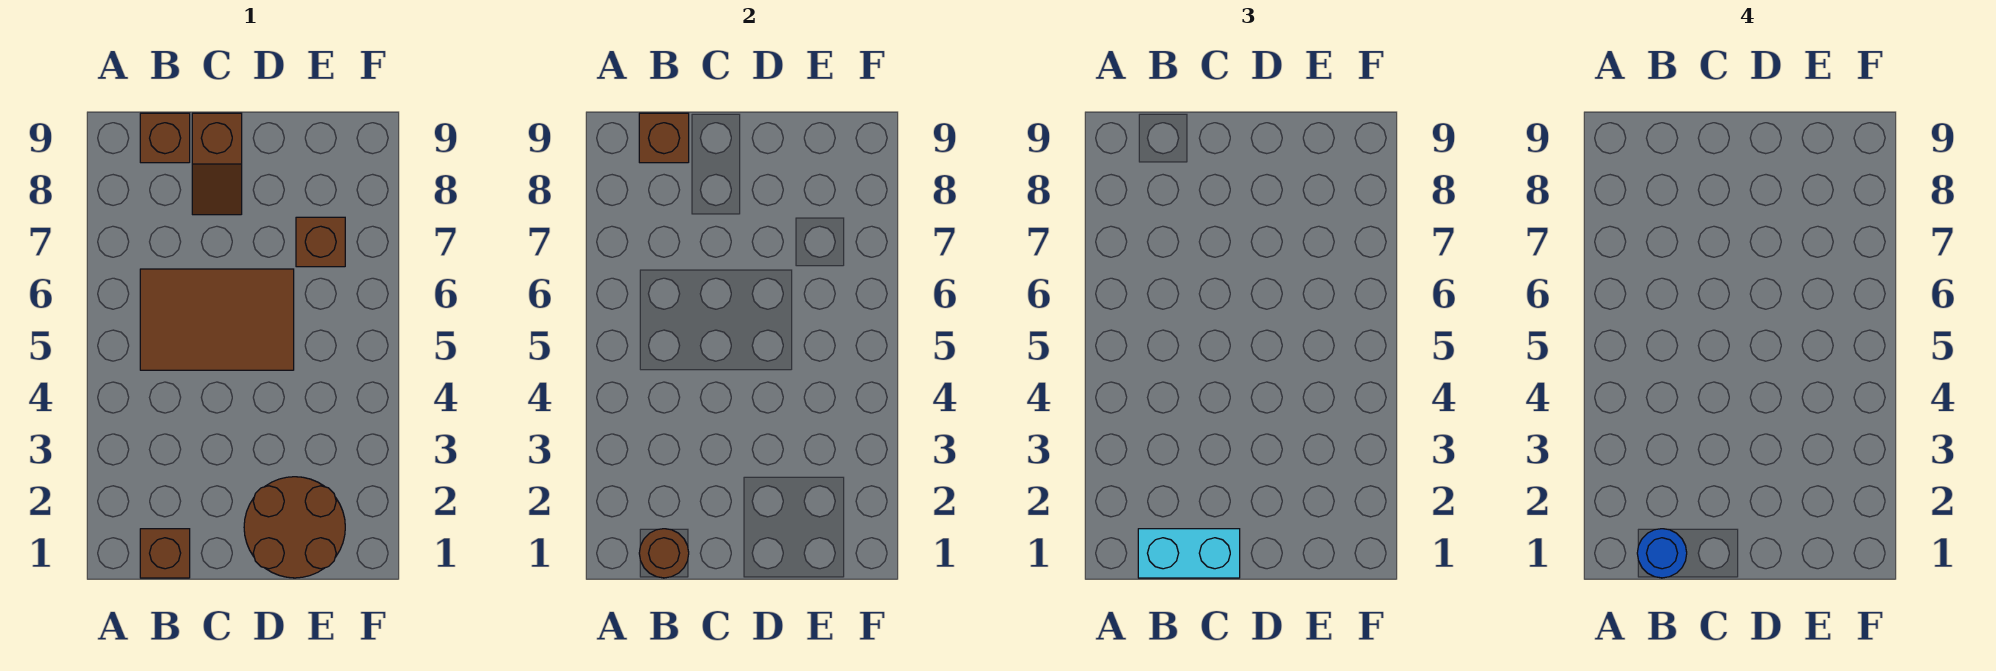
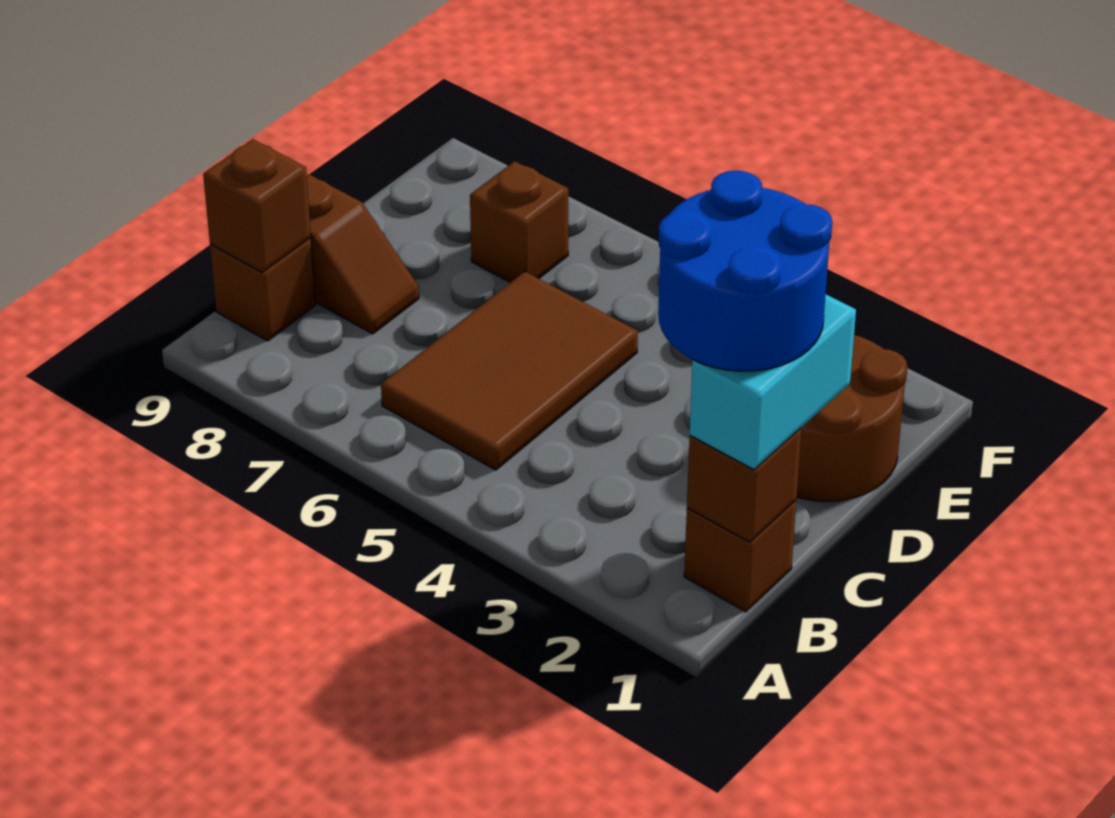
brown round brick B1 level 2 -> brown brick B1 level 2
blue round brick B1 level 4 -> blue round brick B1:C2 level 4

